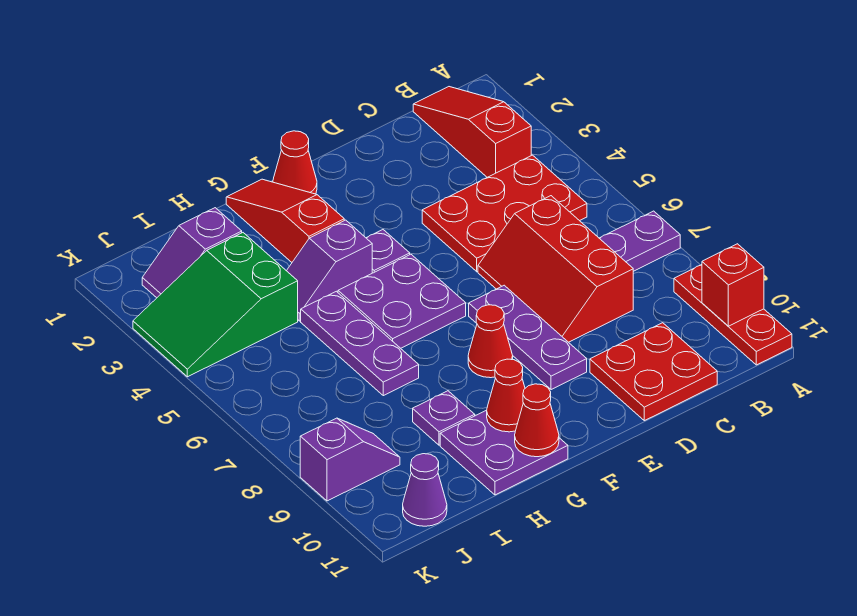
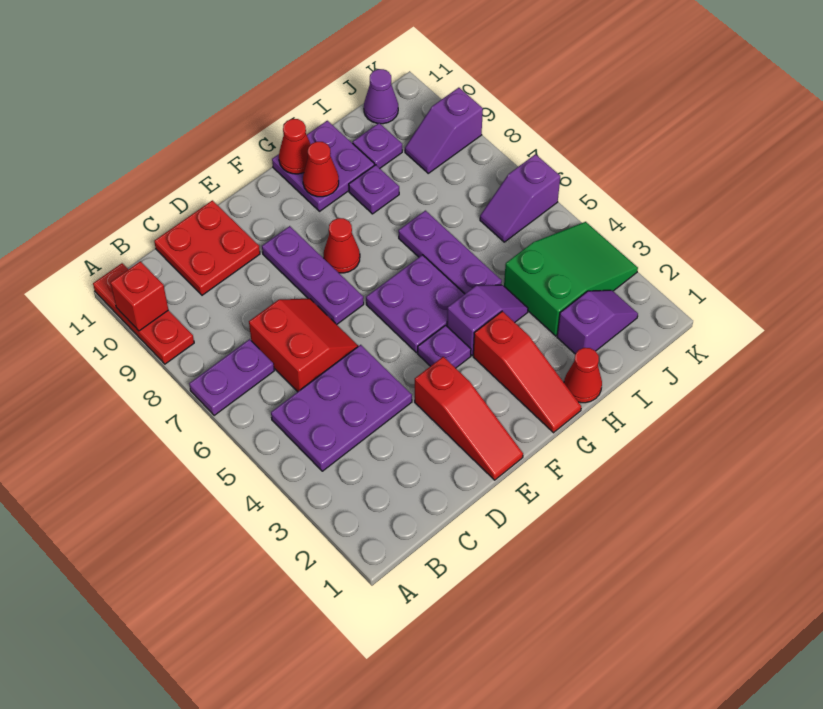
red slope B1:B3 level 1 top 3 -> red slope E1:E3 level 1 top 3
red plate B4:D5 level 1 -> purple plate B4:D5 level 1
red slope C6:D8 level 1 top C -> red slope C6:D7 level 1 top C
red cone F1 level 1 -> red cone H1 level 1
none -> purple plate I10 level 1
none -> purple slope J6:K6 level 1 top K

